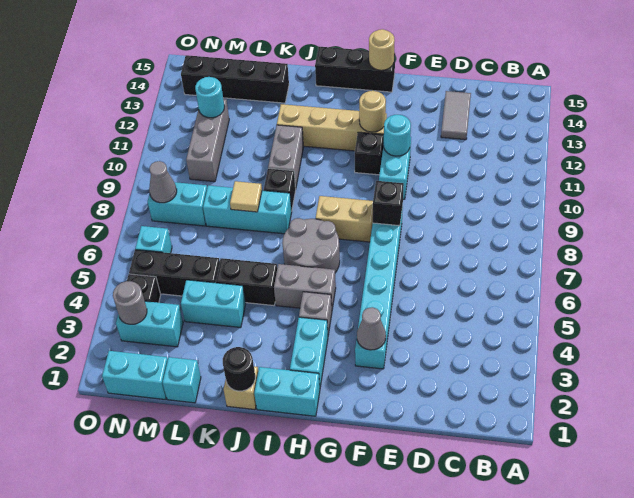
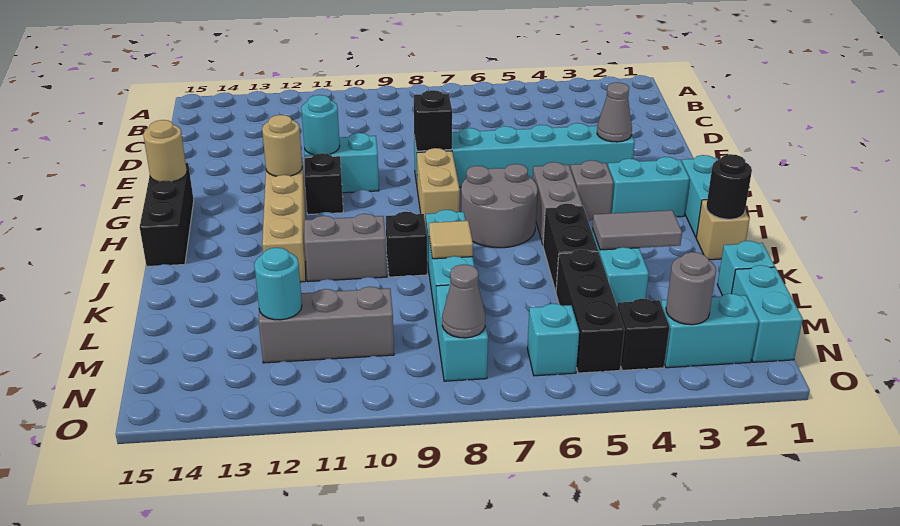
grey tile D13:D14 level 1 -> grey tile K3:K4 level 2
black brick K14:N14 level 1 -> none
cyan brick M3:N3 level 1 -> cyan brick N2:N3 level 1

